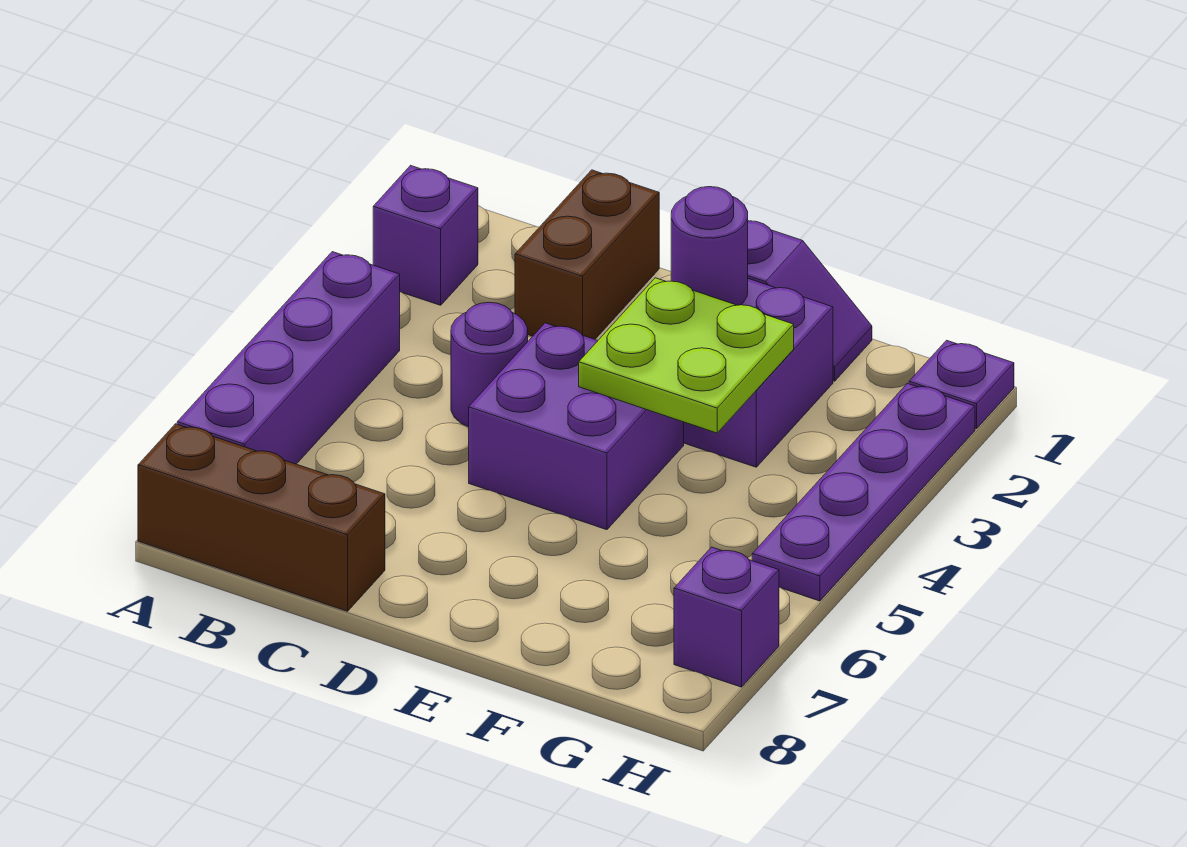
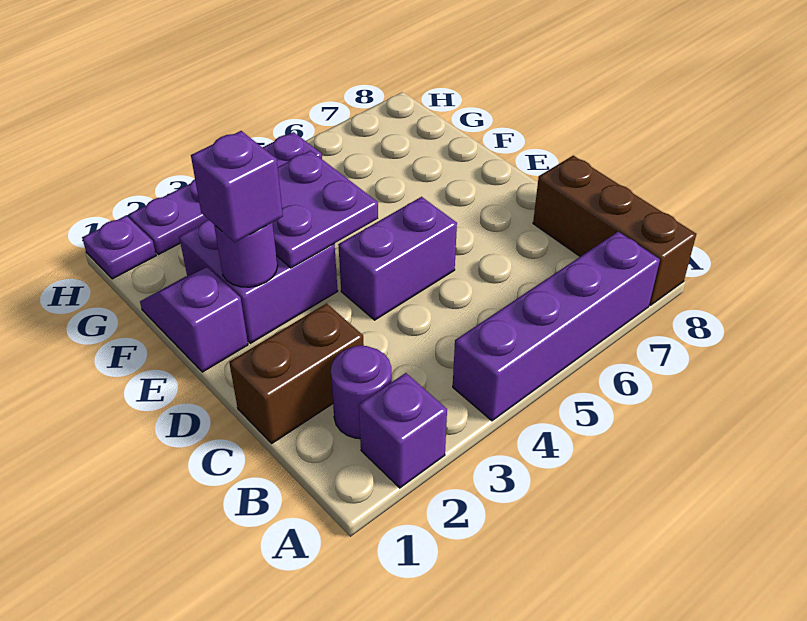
purple round brick C4 level 1 -> purple round brick B2 level 1
purple brick D4:E5 level 1 -> purple brick D4:D5 level 1
lime plate E3:F4 level 2 -> purple plate E3:F4 level 2
purple brick H7 level 1 -> purple brick E2 level 3

